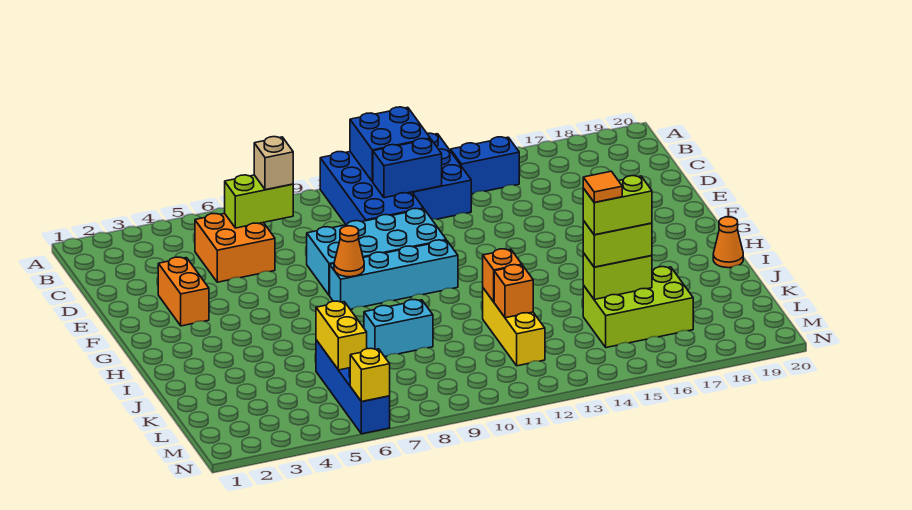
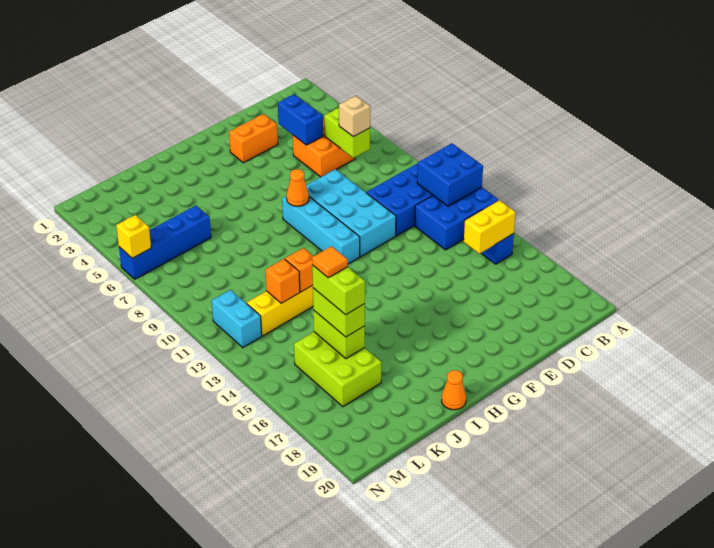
blue brick C11:C12 level 2 -> blue brick D4:D5 level 2
cyan brick J8:J9 level 1 -> cyan brick M11:M12 level 1
yellow brick K6:L6 level 2 -> yellow brick B15:C15 level 2

